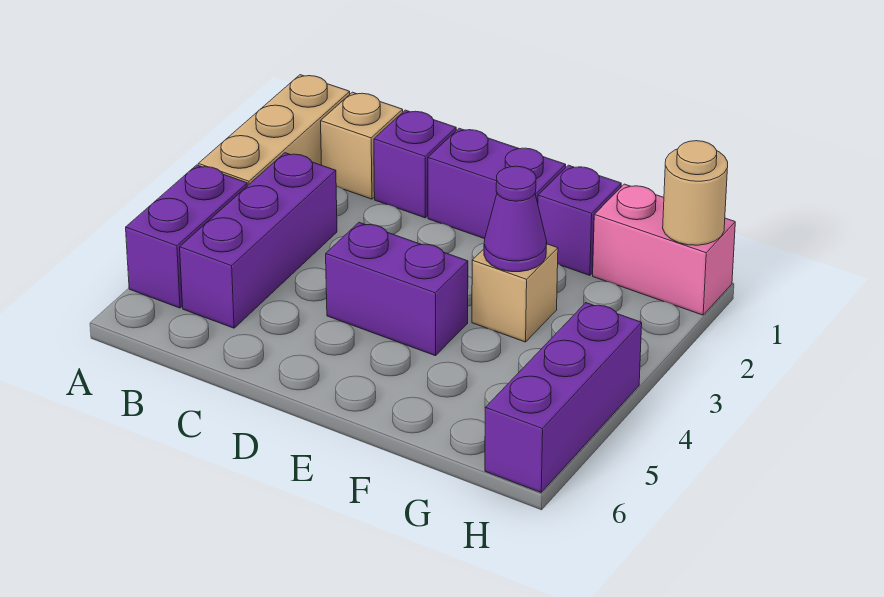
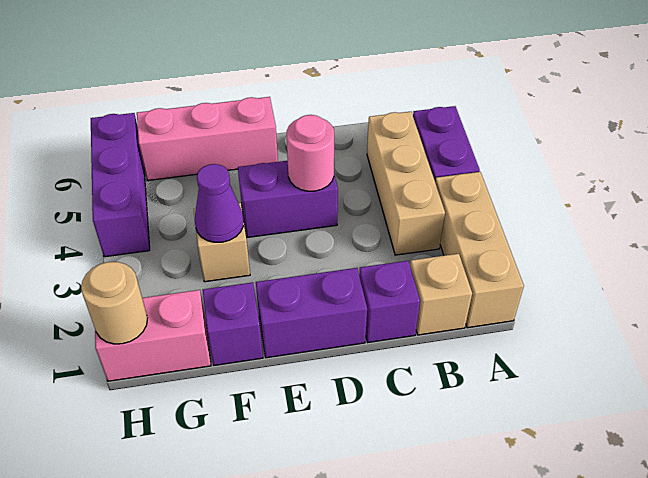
purple brick B3:B5 level 1 -> tan brick B3:B5 level 1
none -> pink round brick D4 level 2
none -> pink brick E6:G6 level 1

